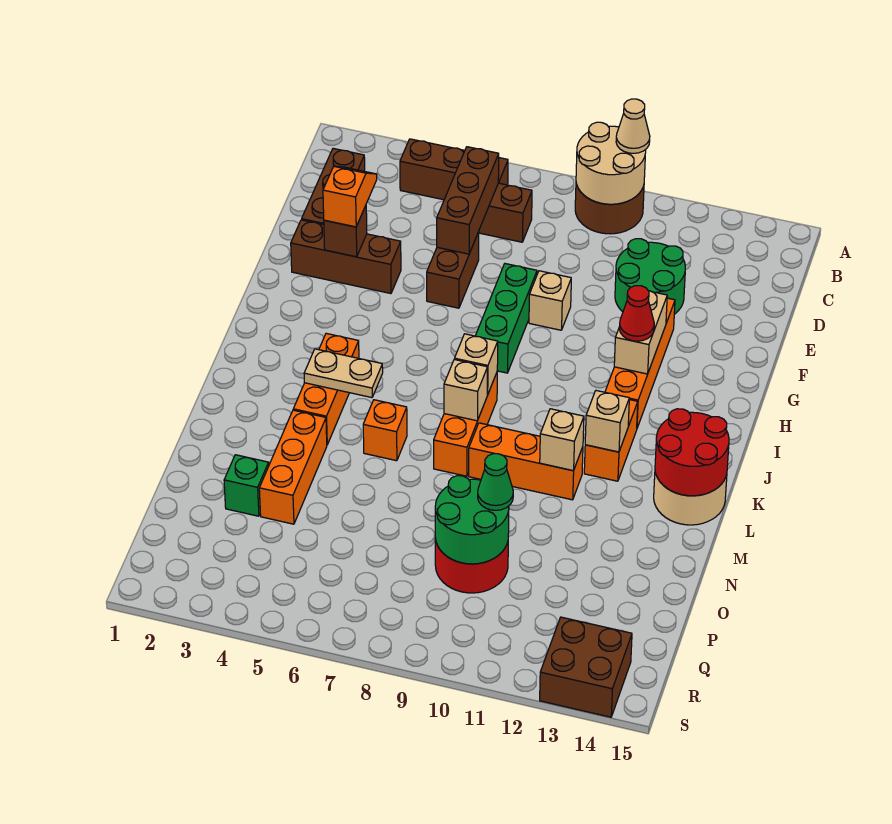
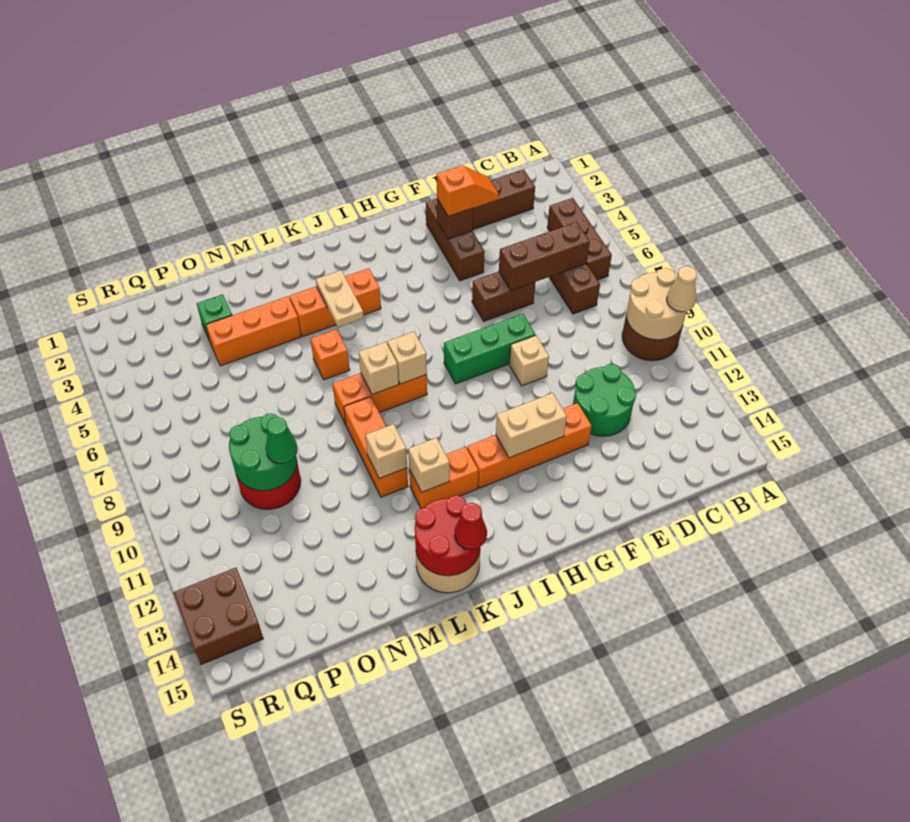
red cone H12 level 3 -> red cone K15 level 3

